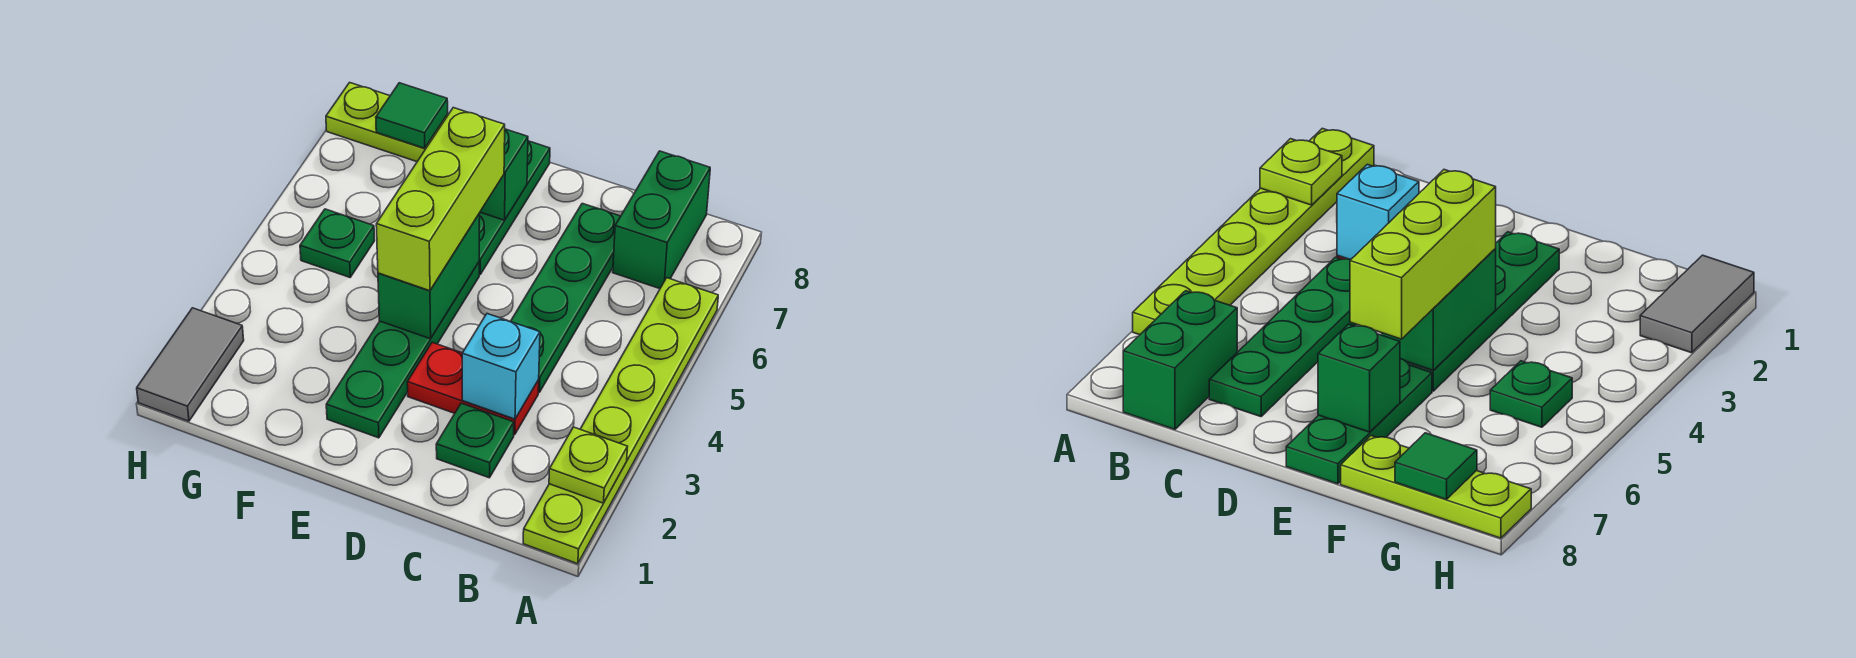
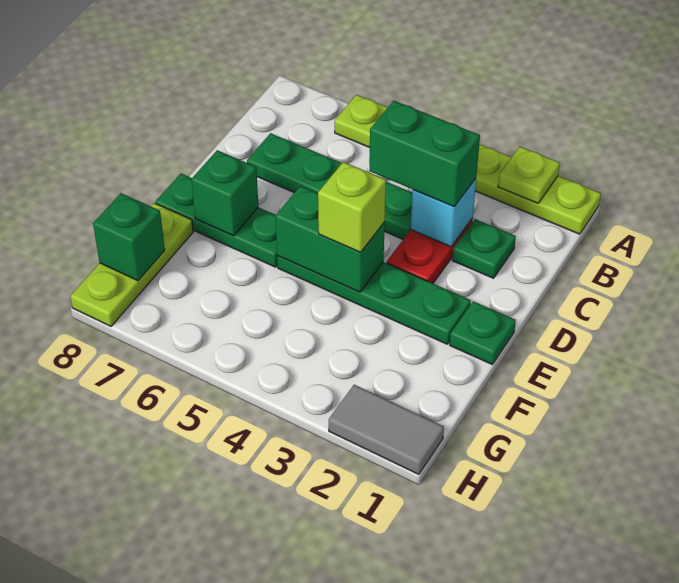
green brick B7:B8 level 1 -> green brick C3:C4 level 3
lime brick E4:E6 level 3 -> lime brick E4 level 3
green plate G5 level 1 -> green plate E1 level 1
green tile G8 level 2 -> green brick G8 level 2

